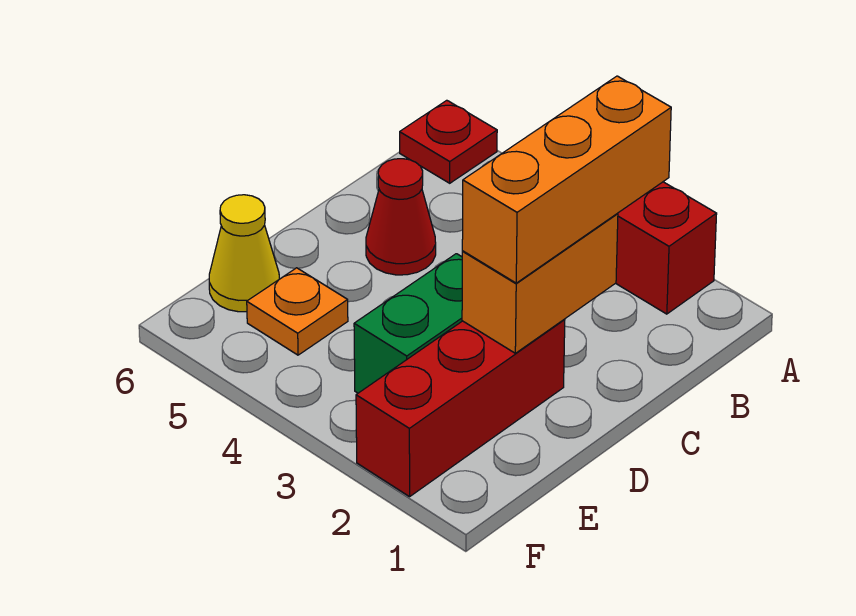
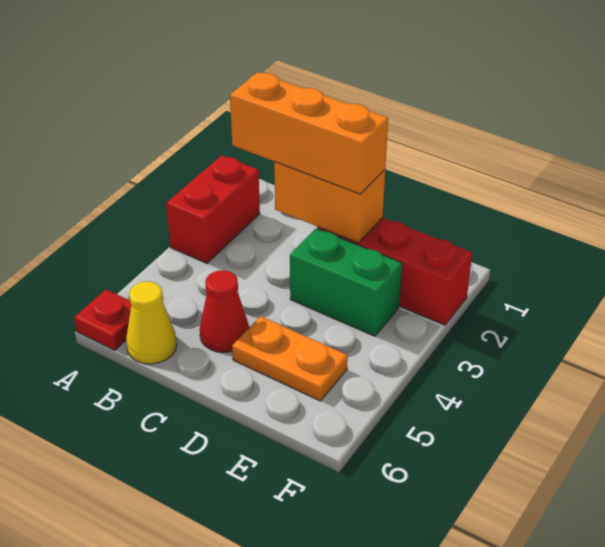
orange plate E5 level 1 -> orange plate D5:E5 level 1
yellow cone E6 level 1 -> yellow cone B6 level 1

